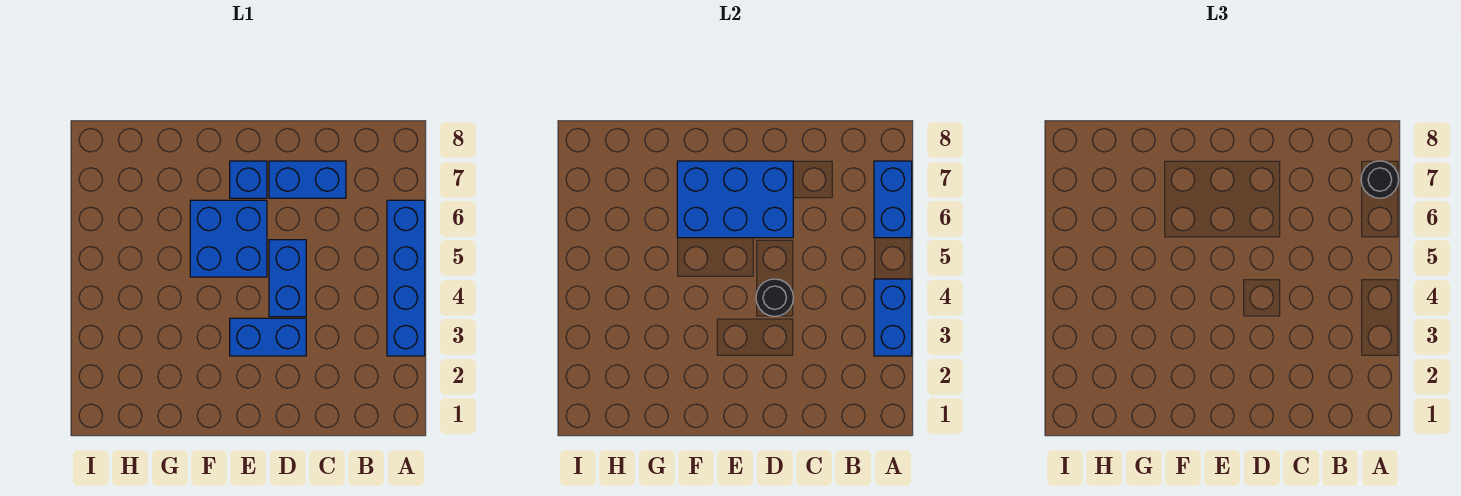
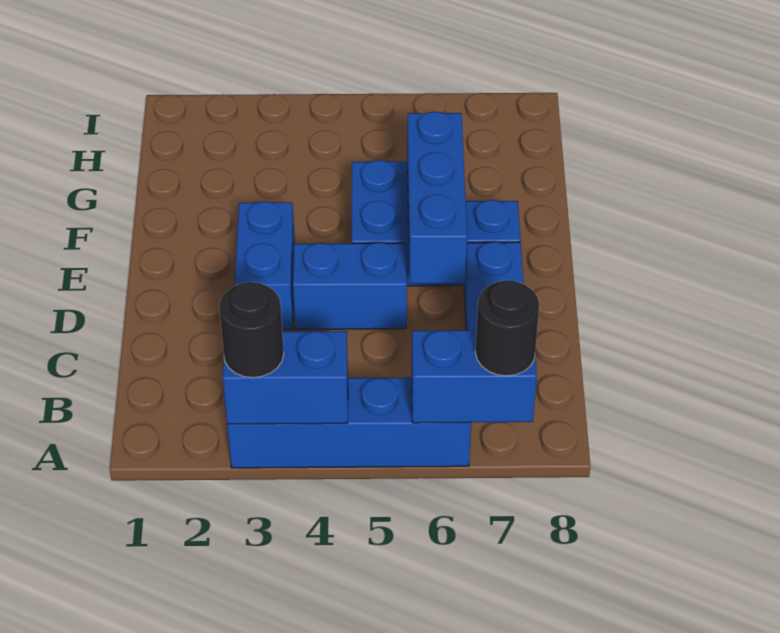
black round brick D4 level 2 -> black round brick A3 level 3
blue brick D6:F7 level 2 -> blue brick D6:F6 level 2

